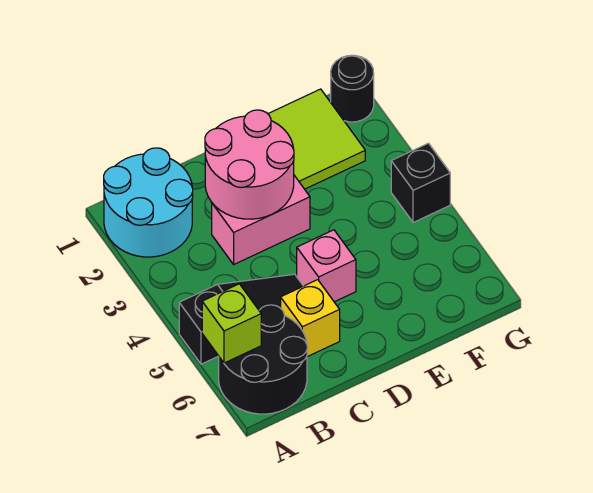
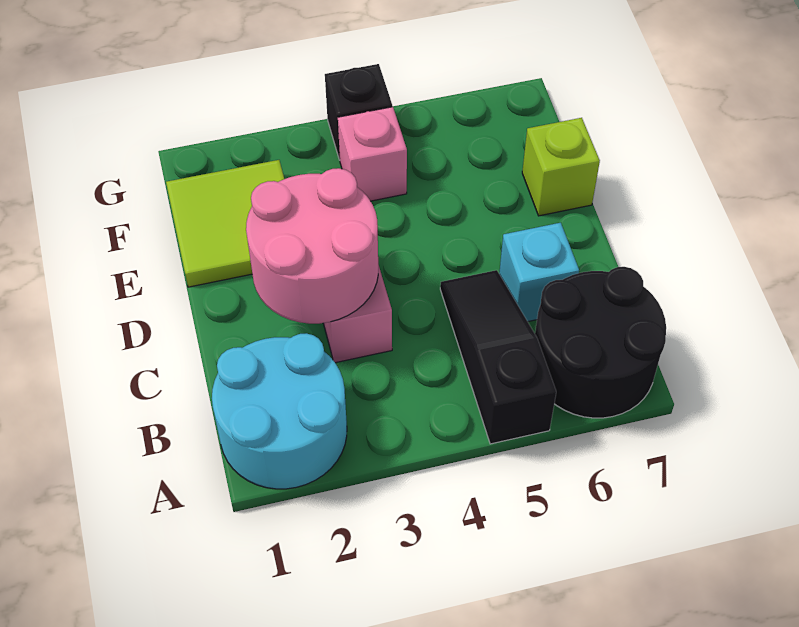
lime brick A6 level 2 -> lime brick E7 level 1
yellow brick C6 level 1 -> cyan brick C6 level 1
pink brick D5 level 1 -> pink brick F4 level 1
black round brick G1 level 1 -> none

